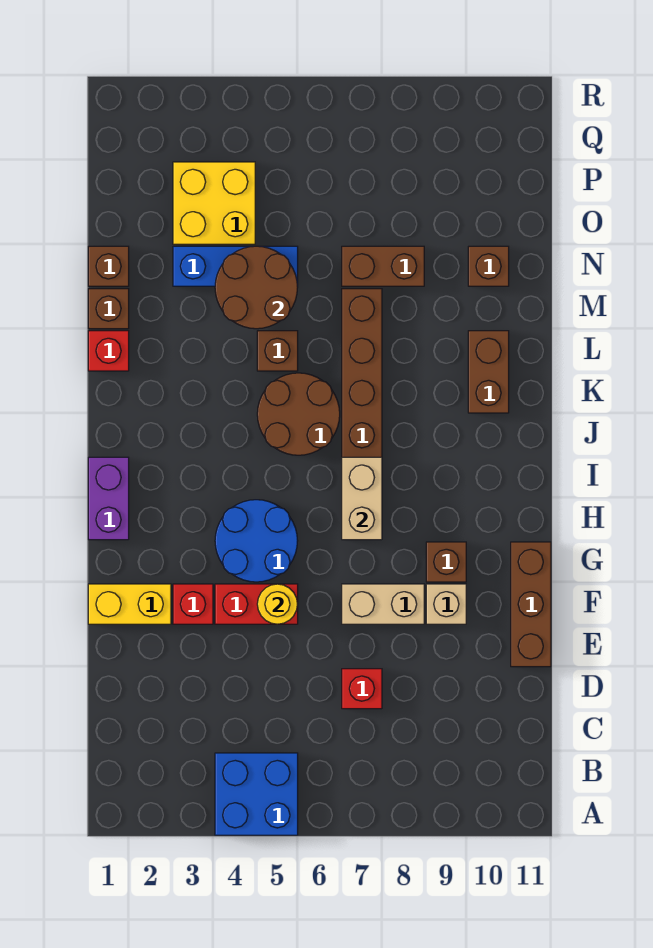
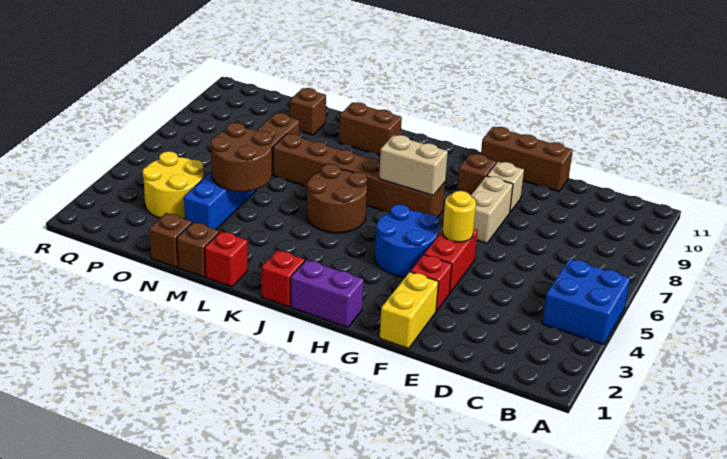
red brick D7 level 1 -> red brick J1 level 1
brown brick L5 level 1 -> none
yellow brick O3:P4 level 1 -> yellow round brick O3:P4 level 1

